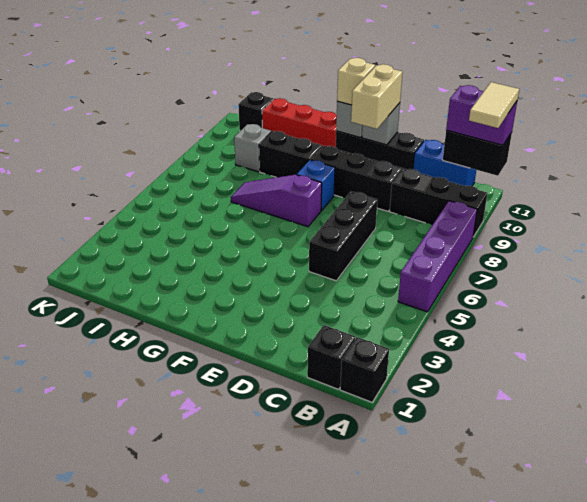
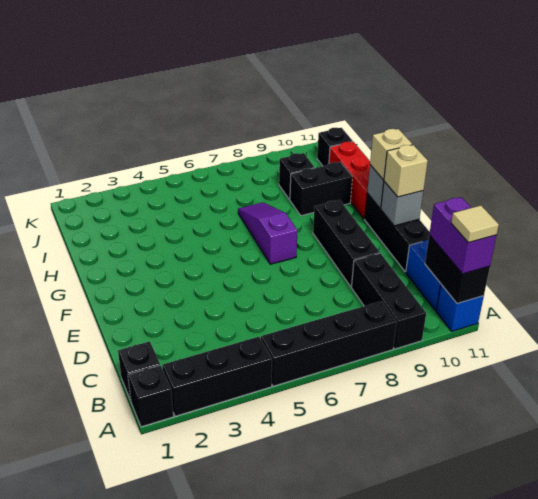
purple brick A5:A8 level 1 -> black brick A5:A8 level 1
tan tile A10:A11 level 4 -> tan tile A11 level 4
black brick D5:D7 level 1 -> black brick A2:A4 level 1
tan brick E10:E11 level 3 -> tan brick E11 level 3
blue brick F8 level 1 -> blue brick A11 level 1
black brick G9:H9 level 1 -> black brick H9:H10 level 1
grey brick I9 level 1 -> black brick I9 level 1

